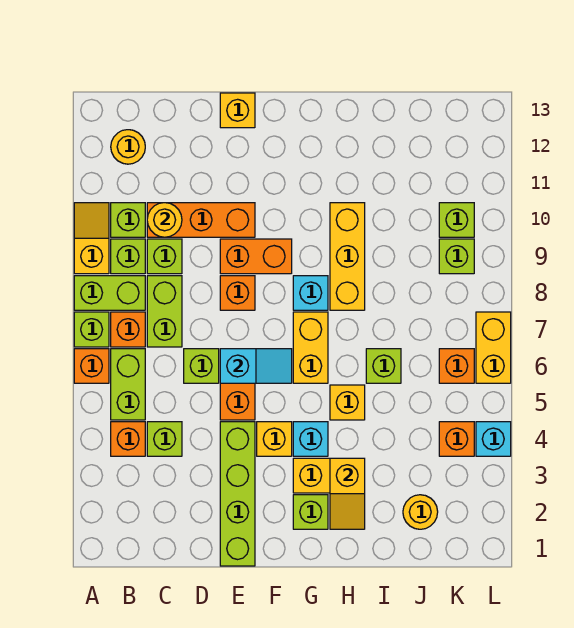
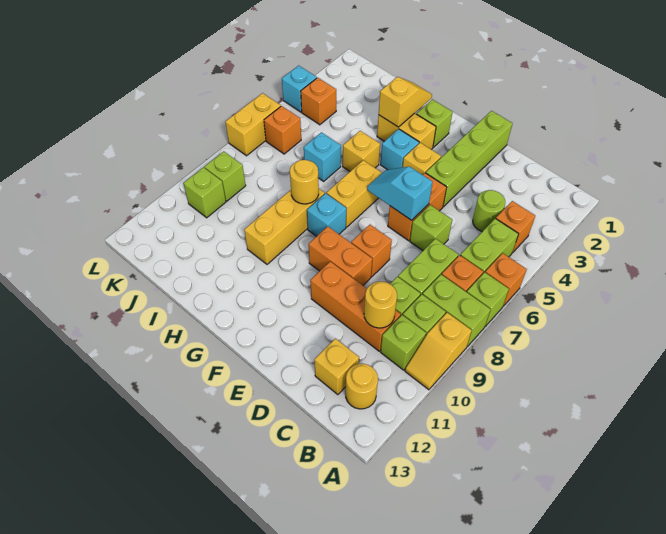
lime brick C4 level 1 -> lime round brick C4 level 1
yellow brick E13 level 1 -> yellow brick C12 level 1
lime brick I6 level 1 -> cyan brick I6 level 1
yellow round brick J2 level 1 -> yellow round brick H8 level 2

